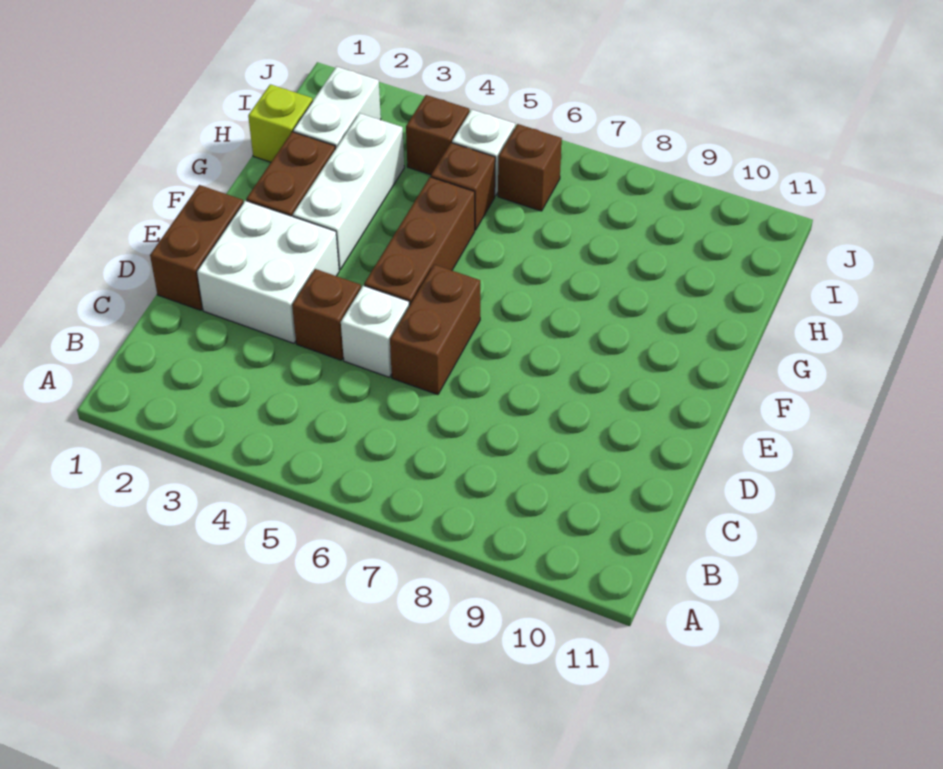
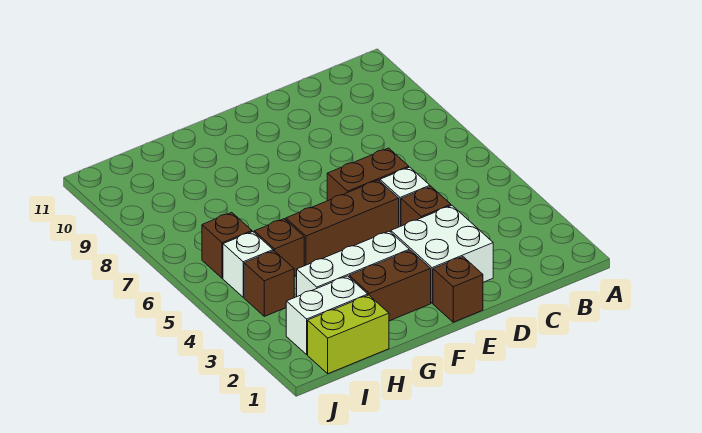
brown brick D1:E1 level 1 -> brown brick E1 level 1
lime brick H1 level 1 -> lime brick H1:I1 level 1

